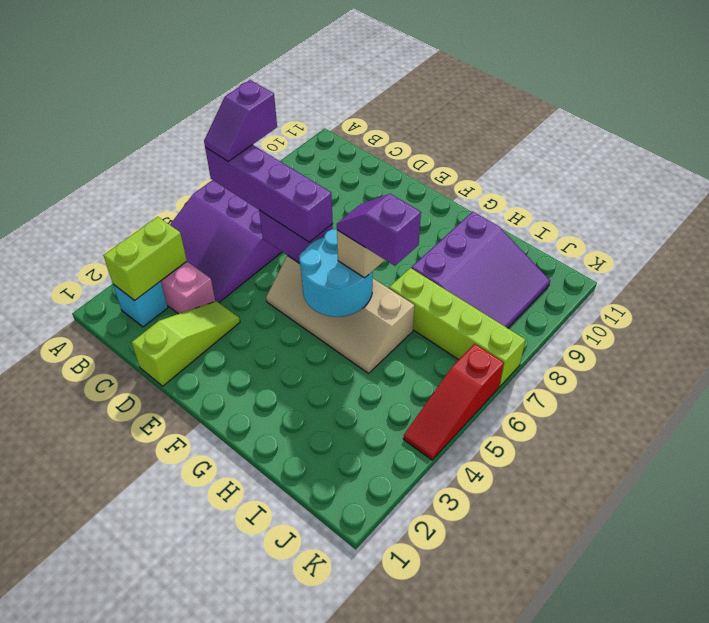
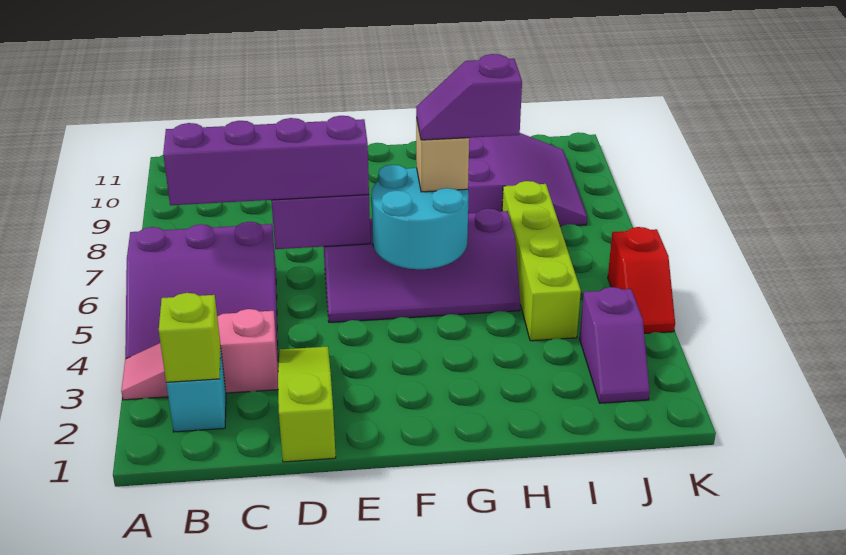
lime brick B2:B3 level 2 -> lime brick B2 level 2
purple slope B6:B7 level 4 top 7 -> purple slope J2:J3 level 1 top 3
tan slope E5:H6 level 1 top 6 -> purple slope E5:H6 level 1 top 6
lime brick H7:K7 level 1 -> lime brick I4:I7 level 1
red slope K4:K6 level 1 top 6 -> red slope K4:K5 level 1 top 5

